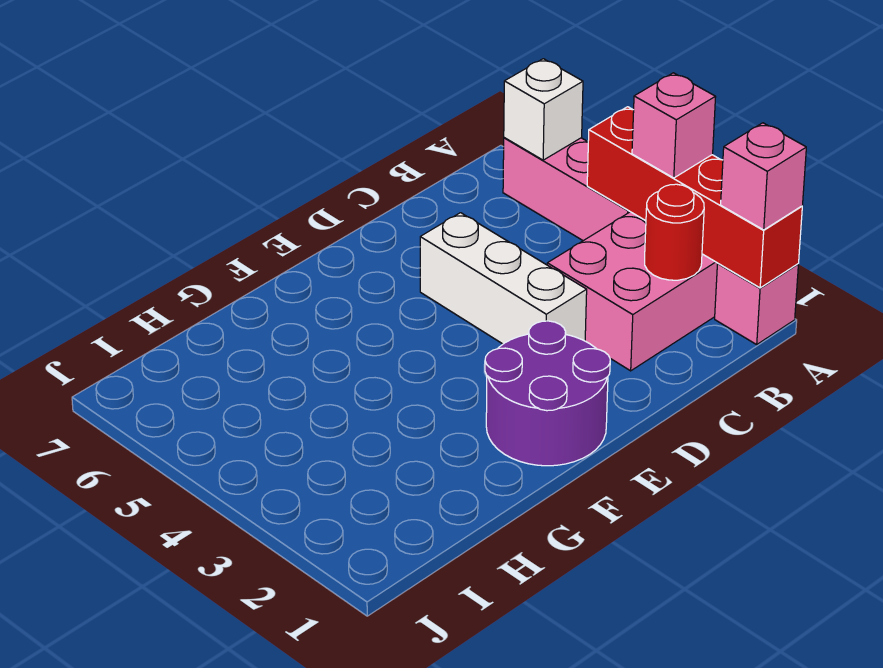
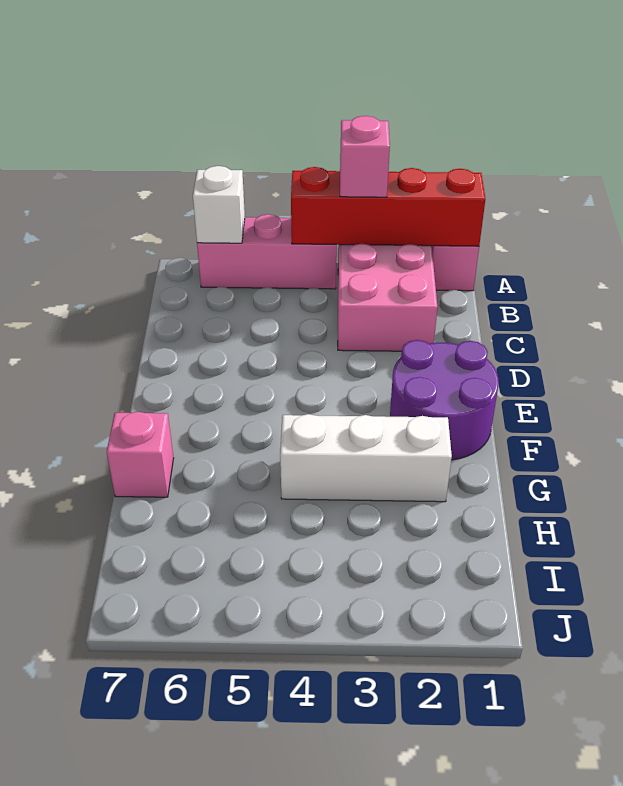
pink brick A1 level 3 -> pink brick G7 level 1
red round brick B2 level 2 -> none
white brick D3:D5 level 1 -> white brick G2:G4 level 1

